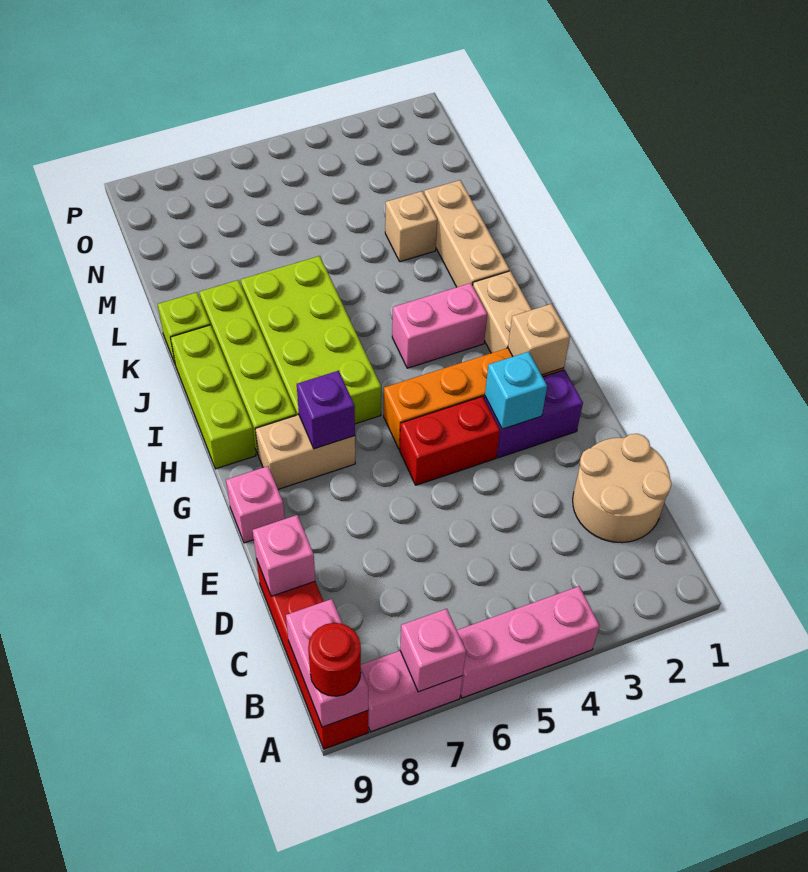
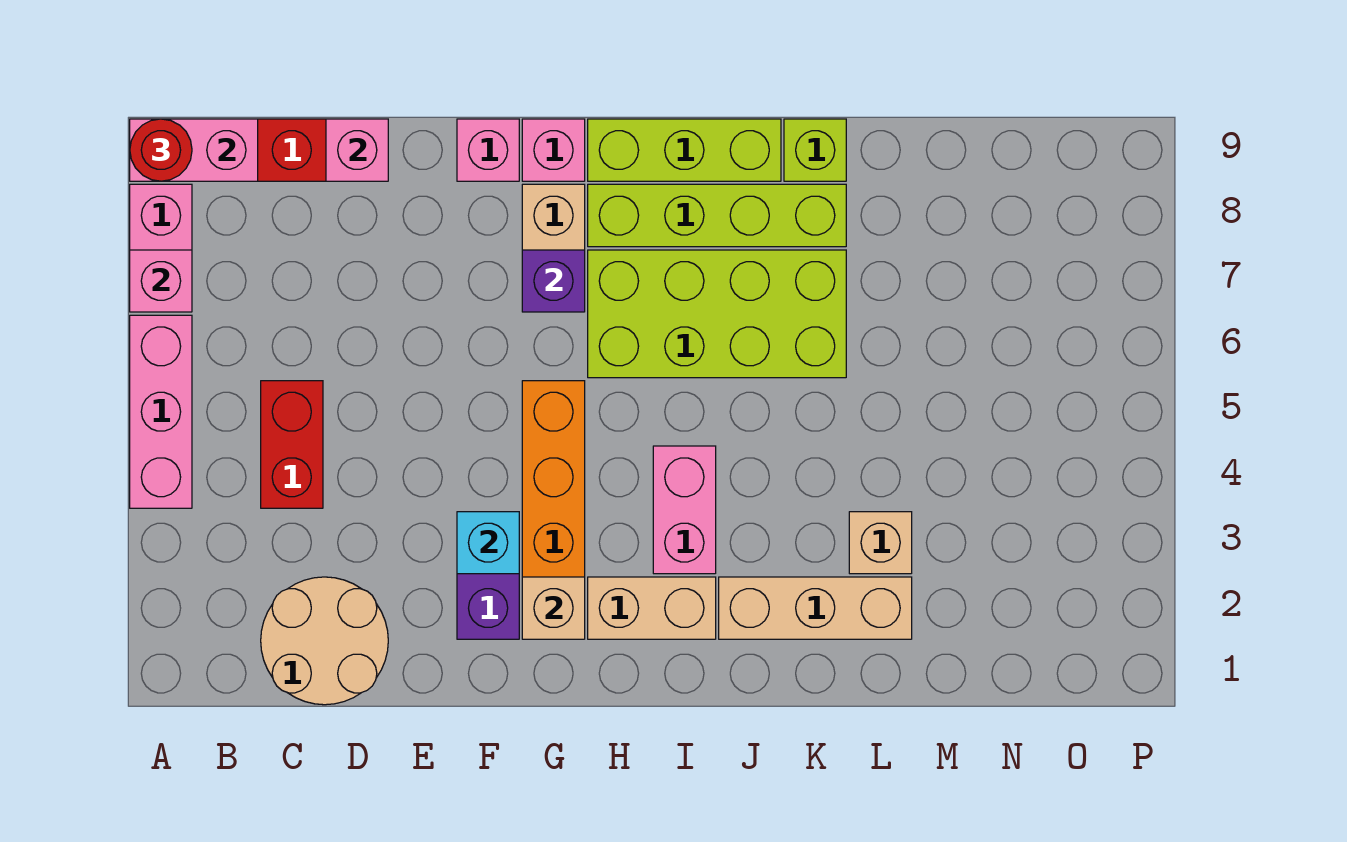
red brick F4:F5 level 1 -> red brick C4:C5 level 1
none -> pink brick G9 level 1

